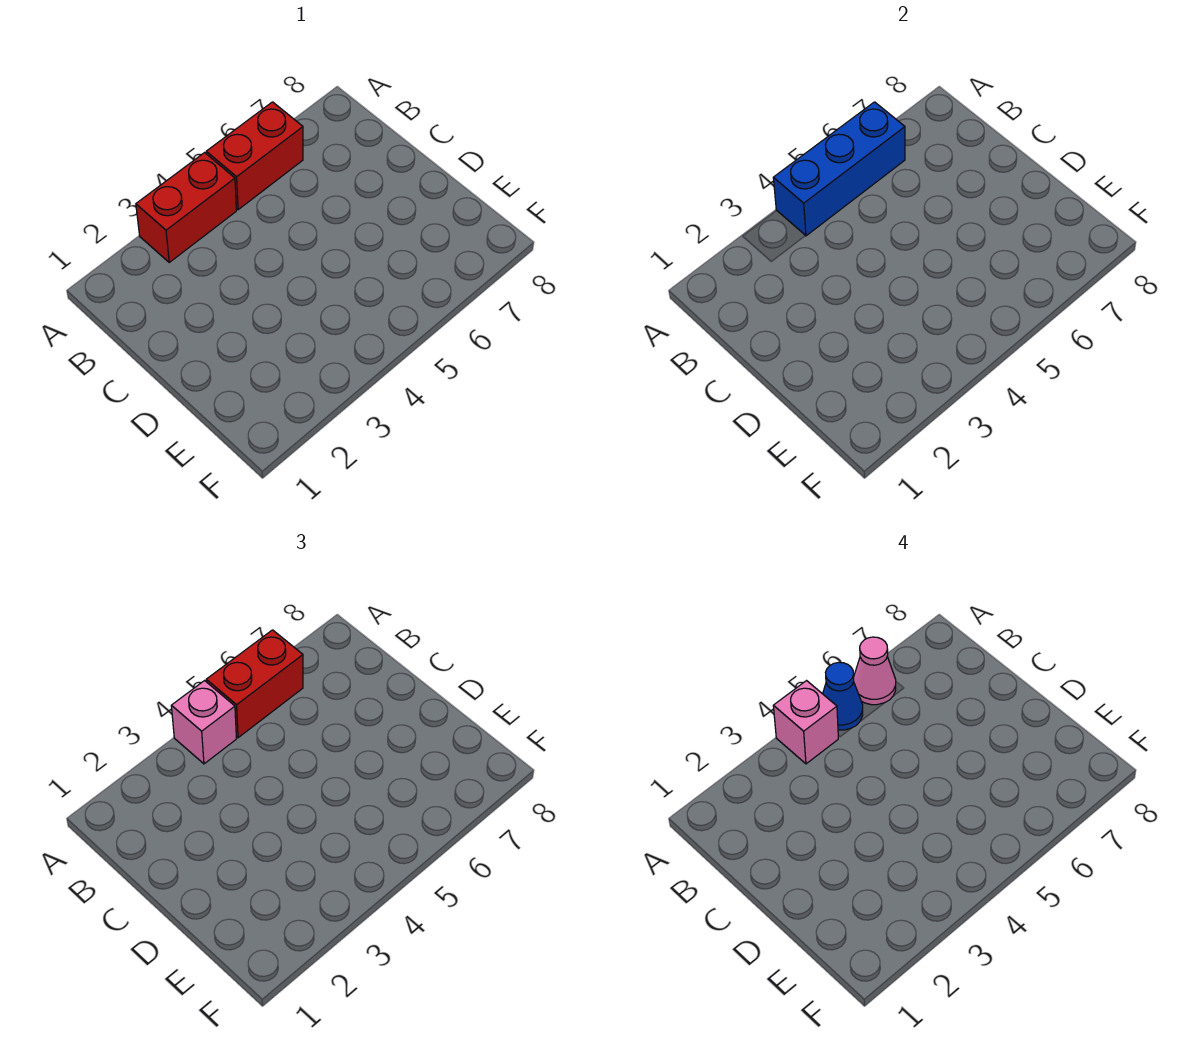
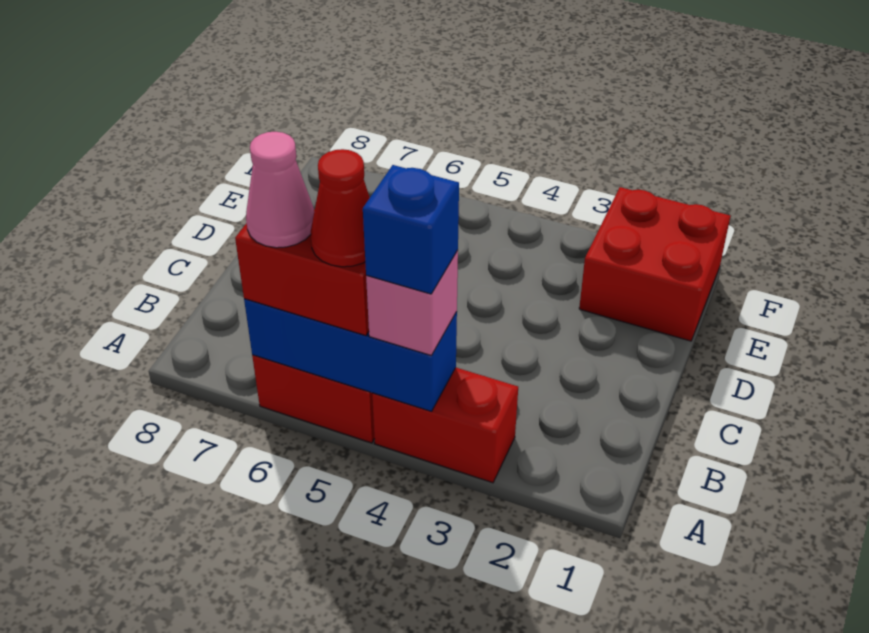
pink brick A4 level 4 -> blue brick A4 level 4
blue cone A5 level 4 -> red cone A5 level 4
none -> red brick E1:F2 level 1

